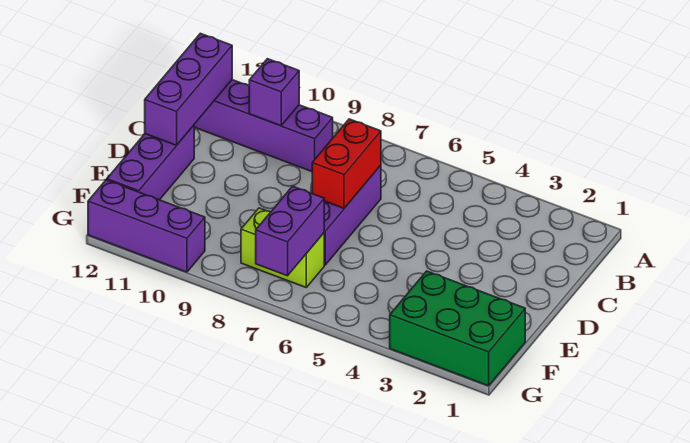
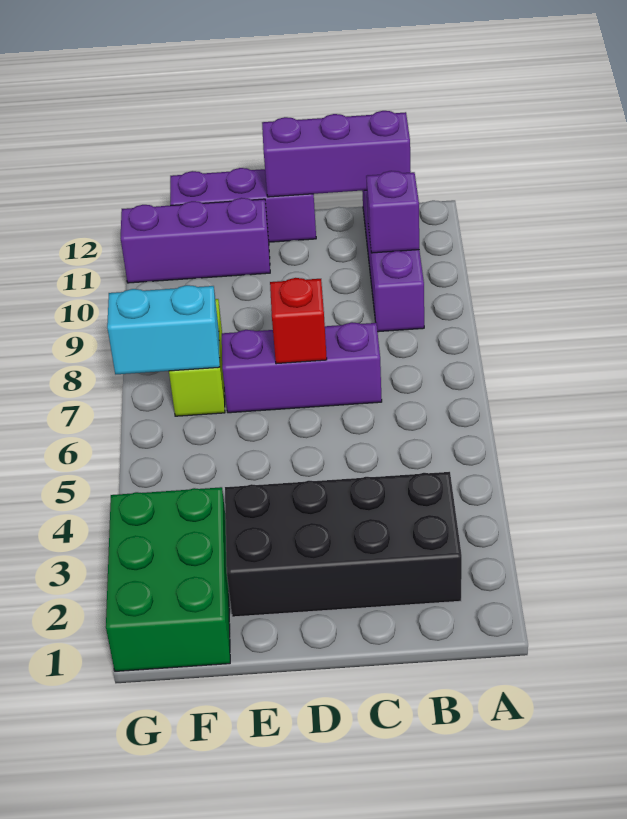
none -> black brick B2:E3 level 1
red brick C7:D7 level 2 -> red brick D7 level 2
purple brick F7:G7 level 2 -> cyan brick F7:G7 level 2
purple brick G10:G12 level 1 -> purple brick E11:G11 level 1

